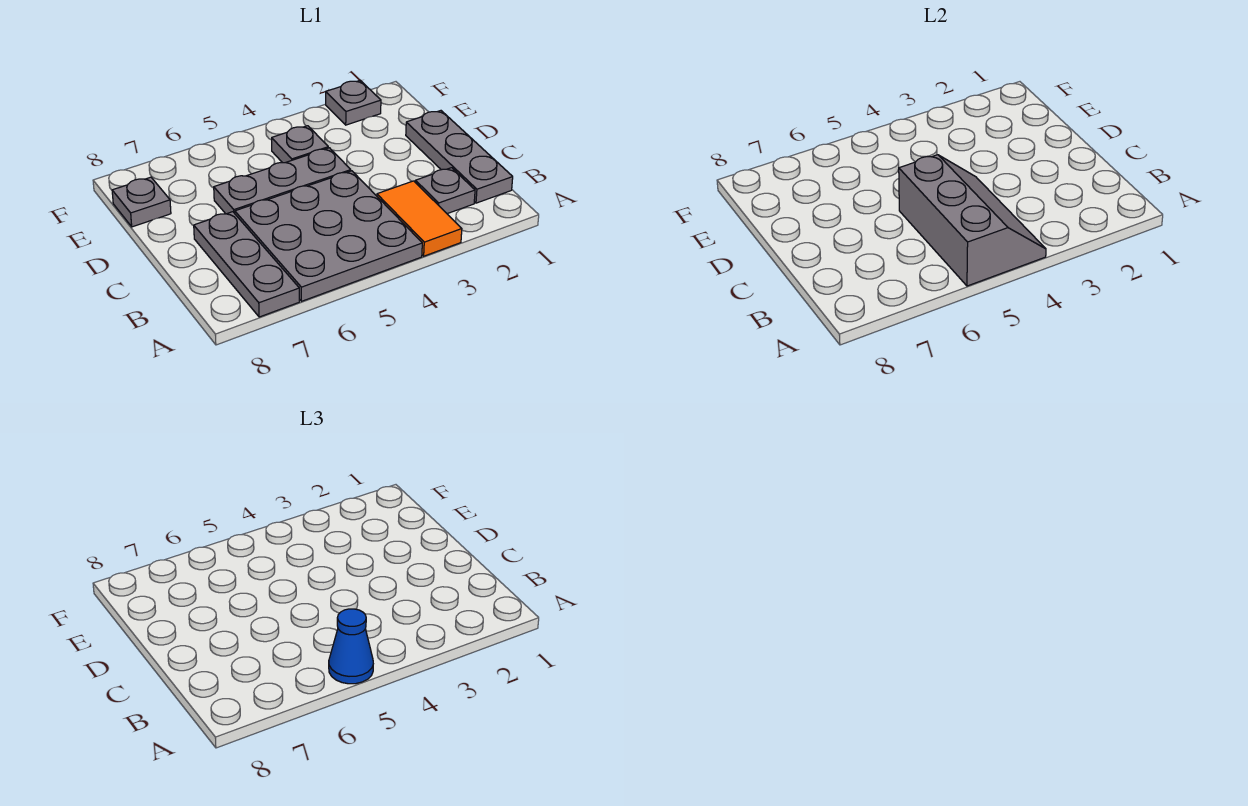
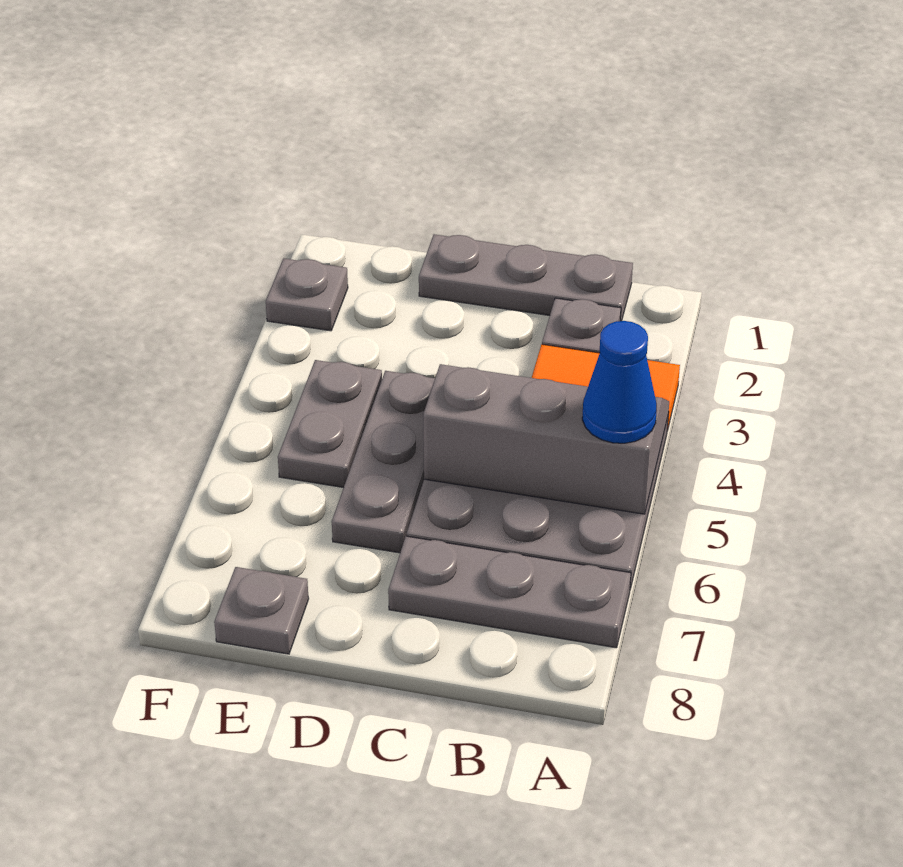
grey plate E4 level 1 -> grey plate E4:E5 level 1

